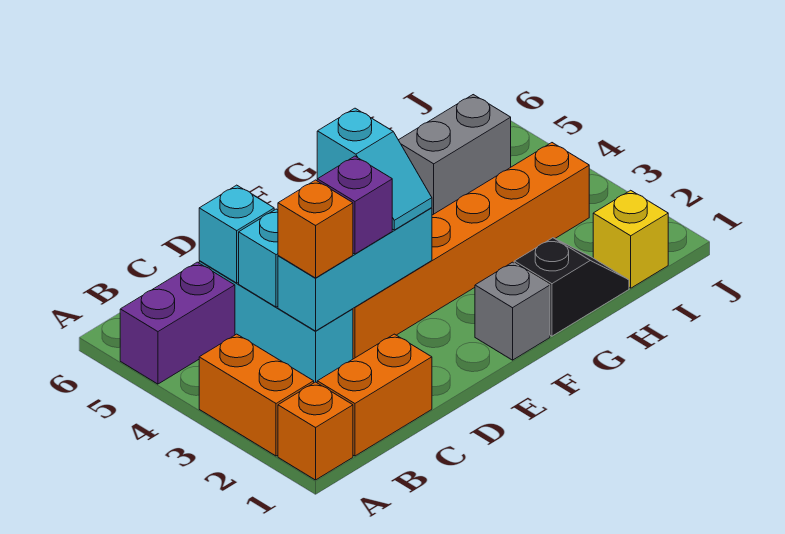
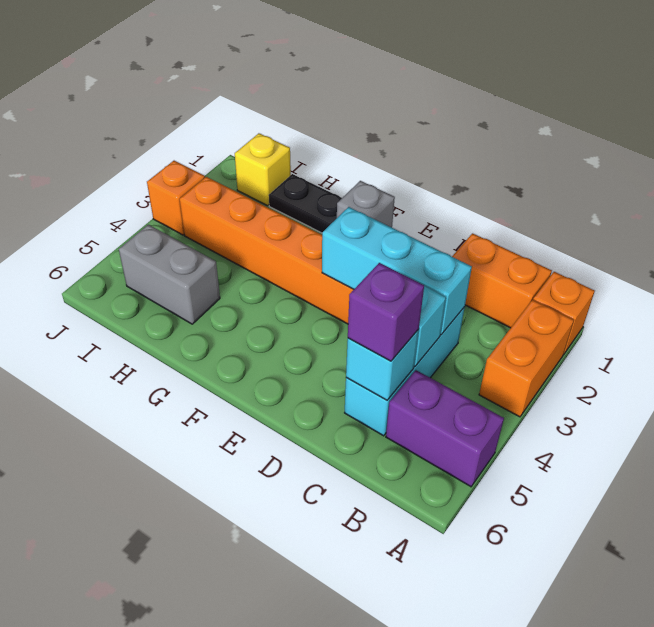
orange brick C3 level 3 -> orange brick J3 level 1
purple brick D3 level 3 -> purple brick C5 level 3
cyan slope E3:E4 level 3 top 4 -> none
black slope G1:H1 level 1 top G -> black plate G1:H1 level 1

